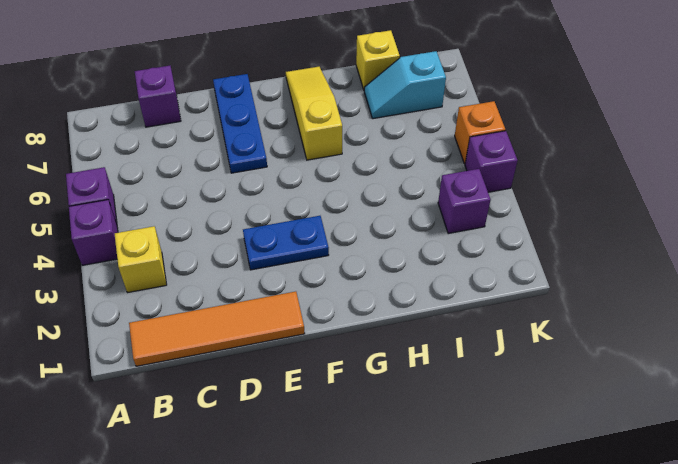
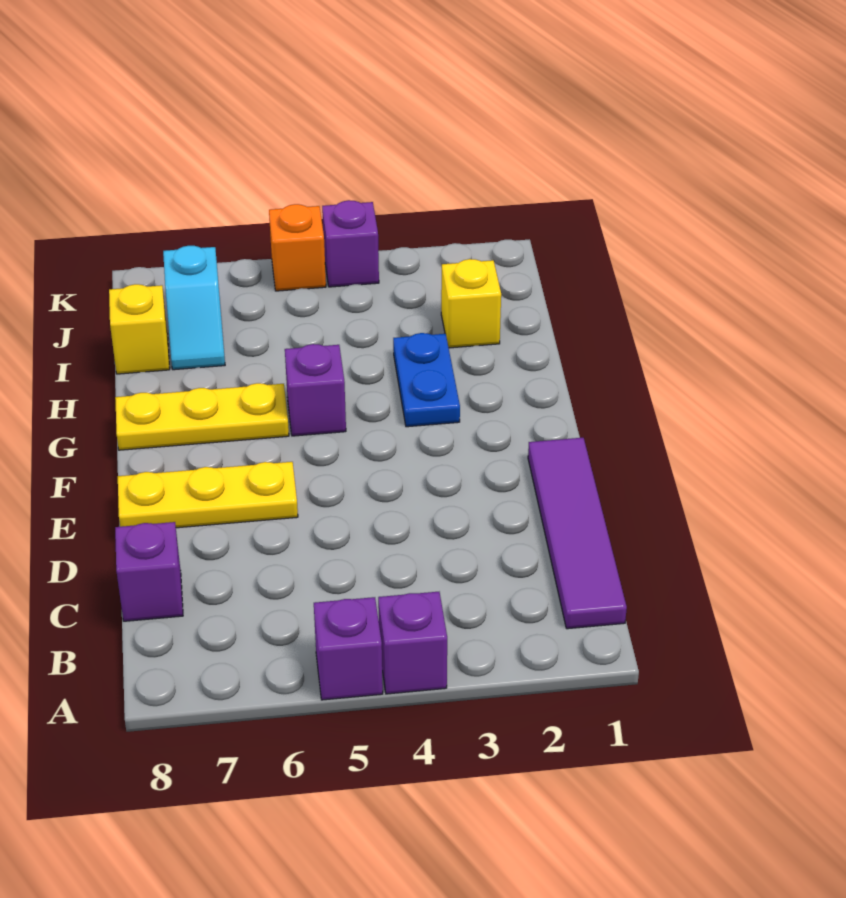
orange tile B1:E1 level 1 -> purple tile B1:E1 level 1
yellow brick B3 level 1 -> yellow brick I2 level 1
blue plate E3:F3 level 1 -> blue plate G3:H3 level 1
blue plate E6:E8 level 1 -> yellow plate E6:E8 level 1
yellow slope G6:G8 level 1 top 6 -> yellow plate G6:G8 level 1
purple brick J3 level 1 -> purple brick G5 level 1

